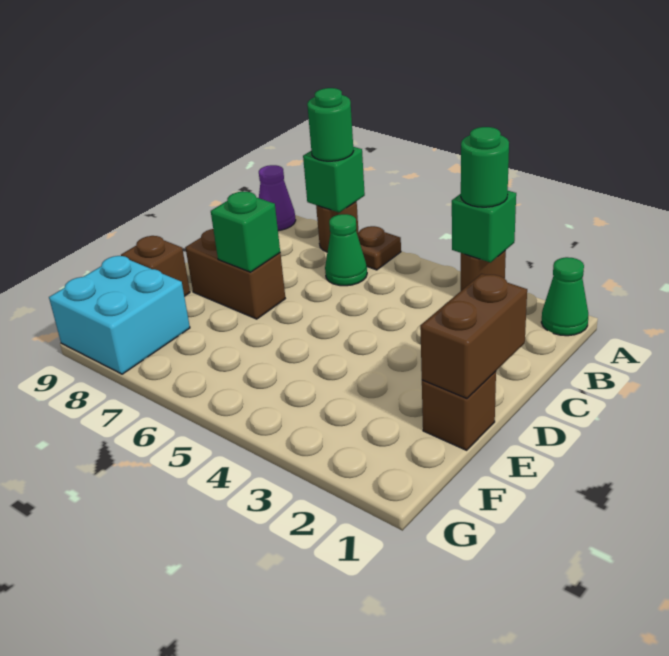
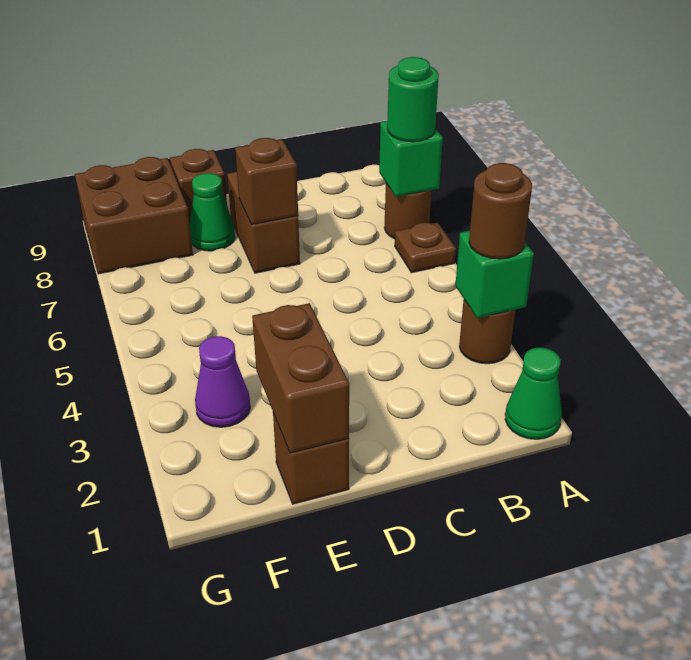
green round brick A3 level 3 -> brown round brick A3 level 3
purple cone A9 level 1 -> purple cone F3 level 1
green cone B6 level 1 -> green cone E8 level 1
brown brick D1:E1 level 2 -> brown brick E1:E2 level 2
green brick D7 level 2 -> brown brick D7 level 2
cyan brick F8:G9 level 1 -> brown brick F8:G9 level 1

